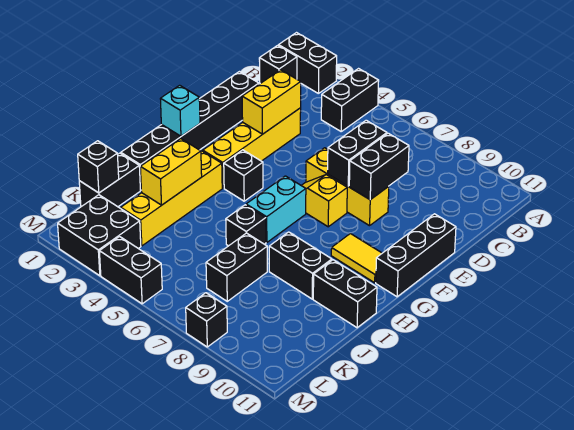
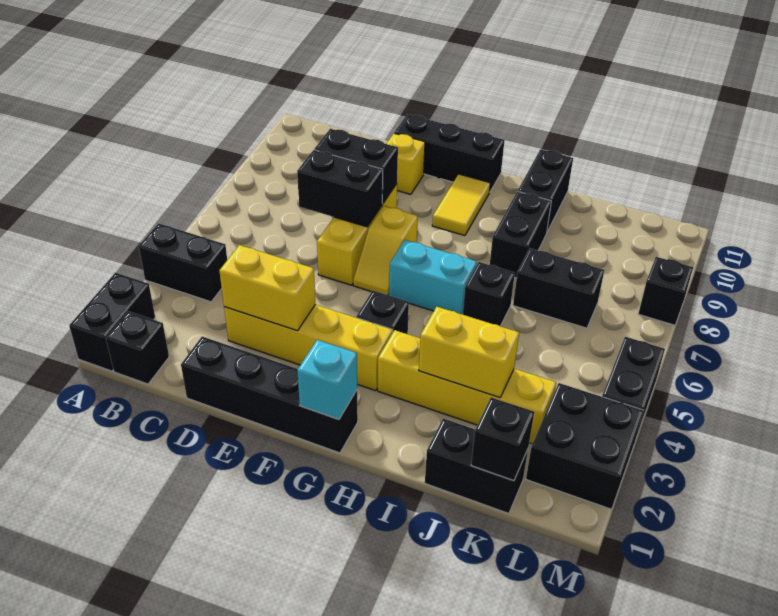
black brick D1:I1 level 1 -> black brick D1:G1 level 1
none -> yellow brick E10 level 1

